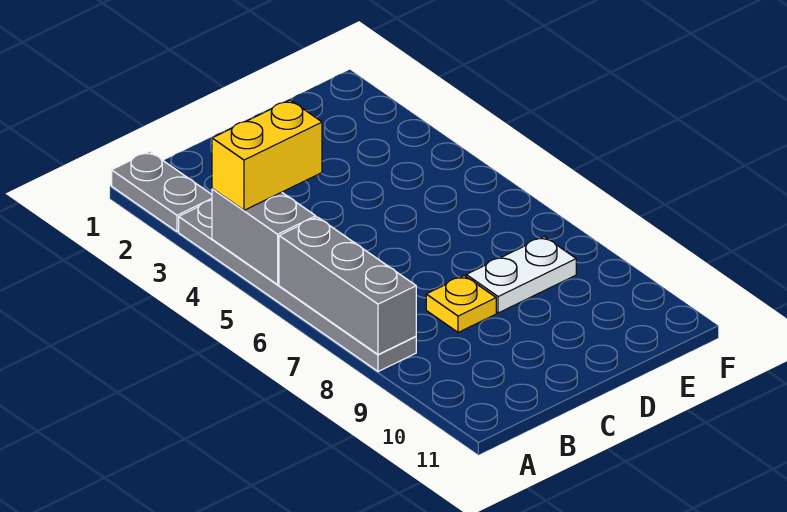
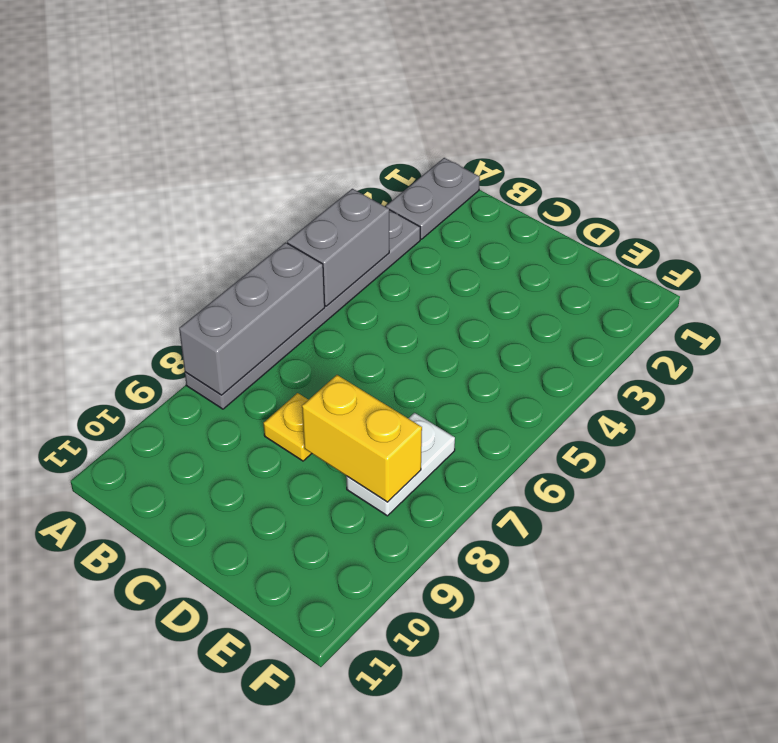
yellow brick A4:B4 level 3 -> yellow brick D8:E8 level 2
white plate D8:E8 level 1 -> white plate E7:E8 level 1

